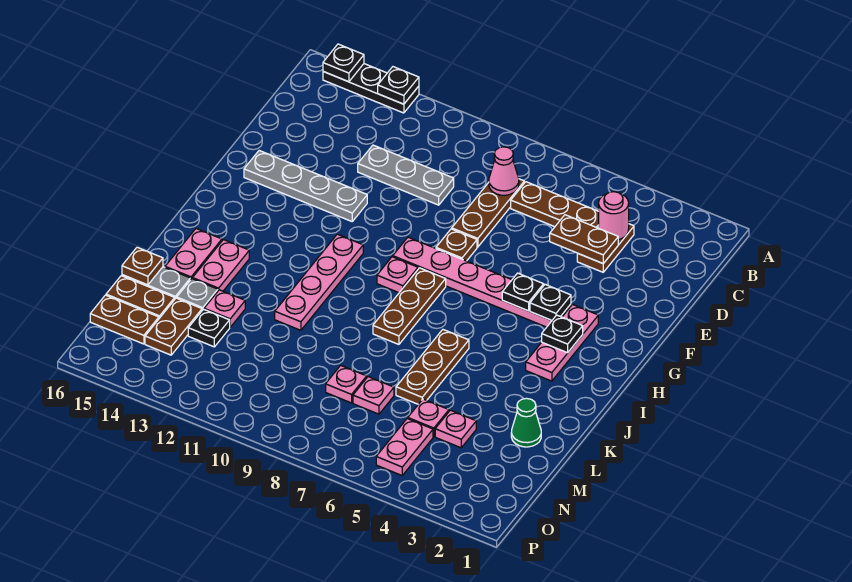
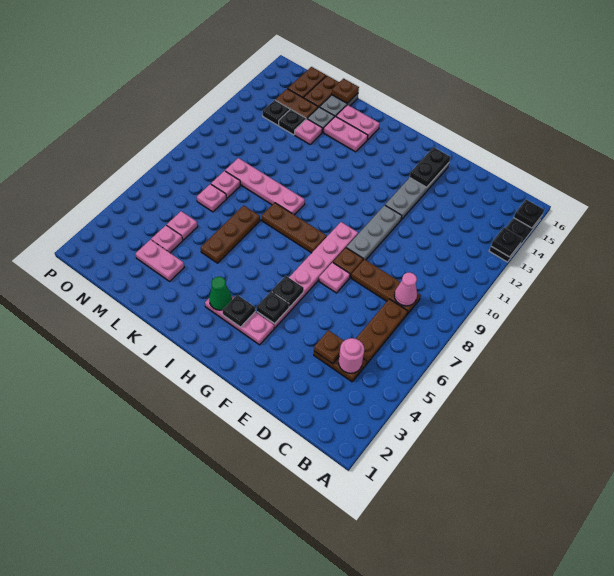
brown plate D4:D5 level 2 -> brown plate D4 level 2
grey plate D10:D12 level 1 -> grey plate F9:F11 level 1
none -> black plate F14:F15 level 2
pink plate H9 level 1 -> pink plate F7 level 1
pink plate H11:K11 level 1 -> pink plate J9:M9 level 1
brown plate J6:L6 level 1 -> brown plate K5:K7 level 1
green cone L2 level 1 -> green cone I3 level 2
pink plate N5:O5 level 1 -> pink plate L3:M3 level 1
none -> black plate N13 level 1

